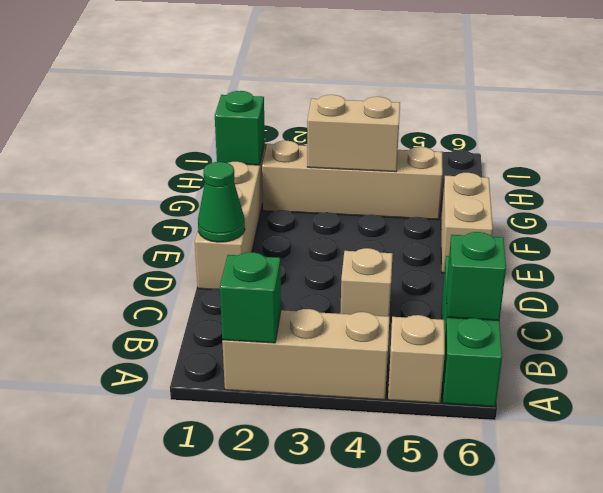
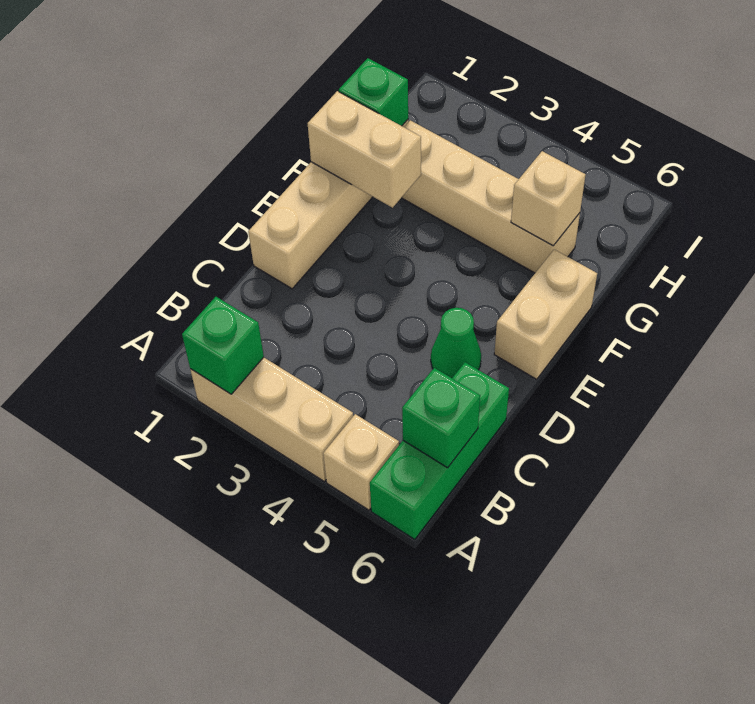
tan brick C4 level 1 -> tan brick G5 level 2
green cone D1 level 2 -> green cone D5 level 1
tan brick G3:G4 level 2 -> tan brick F1:F2 level 2

